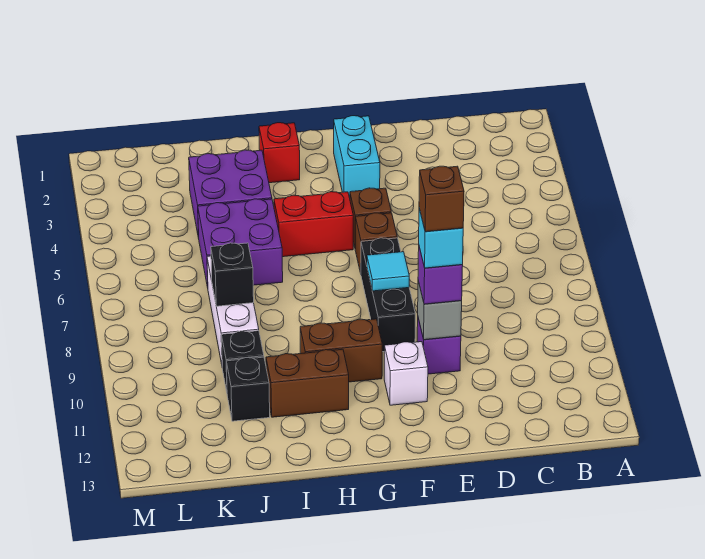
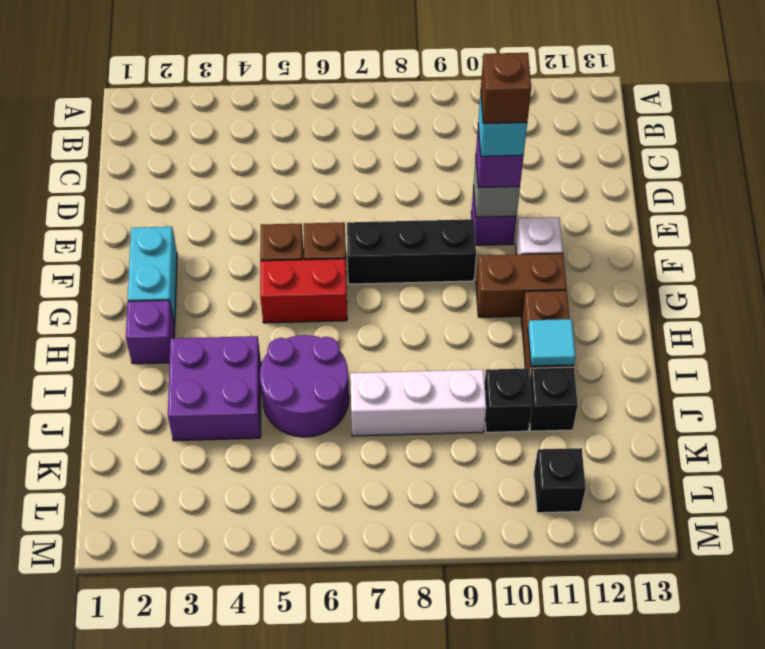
cyan brick F2:F3 level 1 -> cyan brick F2:G2 level 1
cyan tile F8 level 2 -> cyan tile I11 level 2
red brick G5:H5 level 1 -> red brick G5:G6 level 1
brown brick G10:H10 level 1 -> brown brick G10:G11 level 1
red brick H2 level 1 -> purple brick H2 level 1
purple brick I5:J6 level 1 -> purple round brick I5:J6 level 1
black brick J8 level 2 -> black brick L11 level 1

